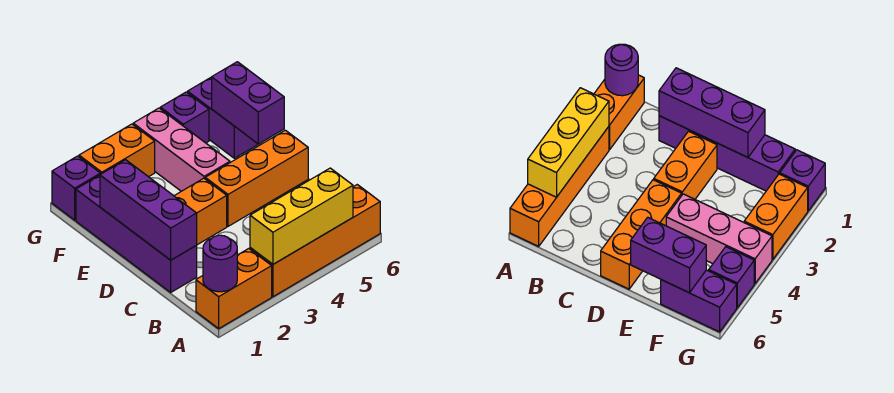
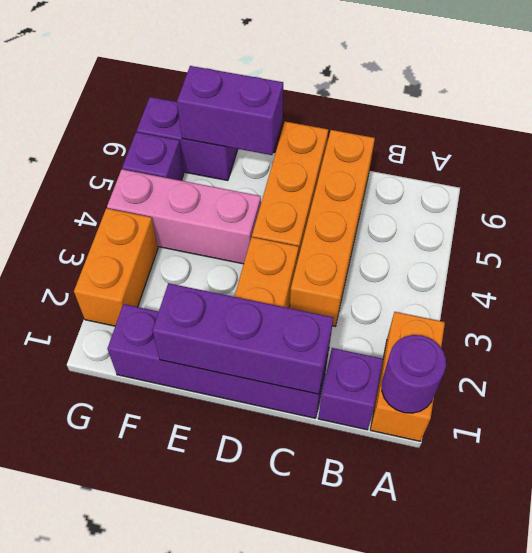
orange brick A3:A6 level 1 -> orange brick C3:C6 level 1
yellow brick A3:A5 level 2 -> none
purple brick G1 level 1 -> purple brick B1 level 1

